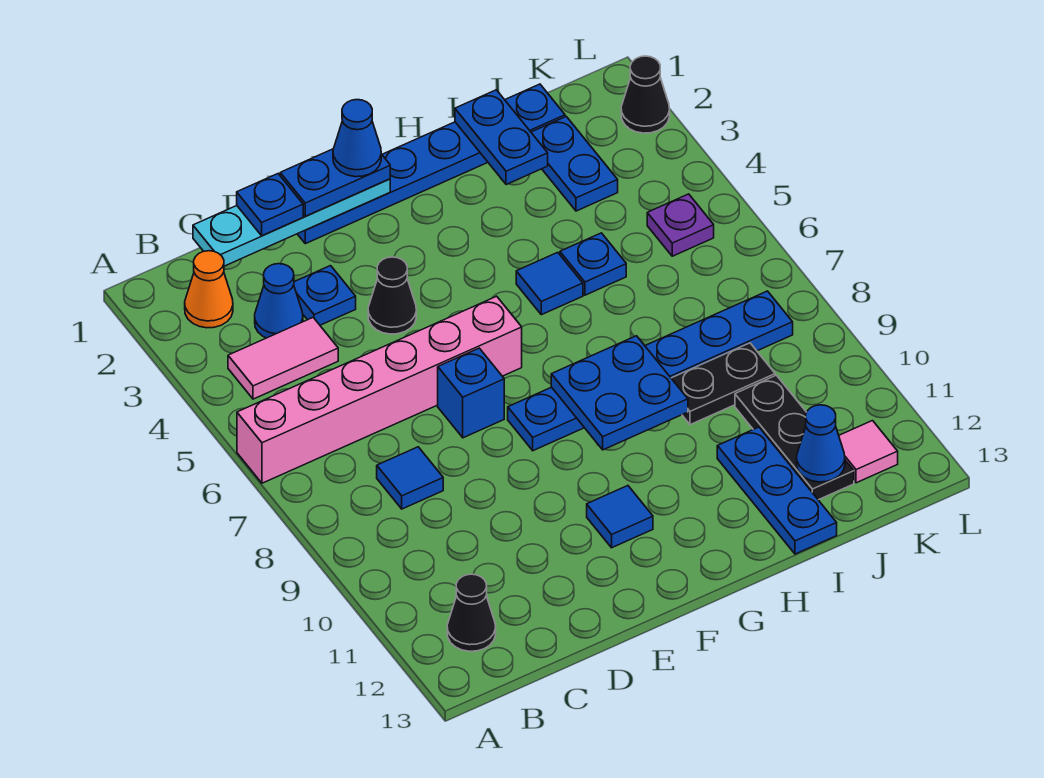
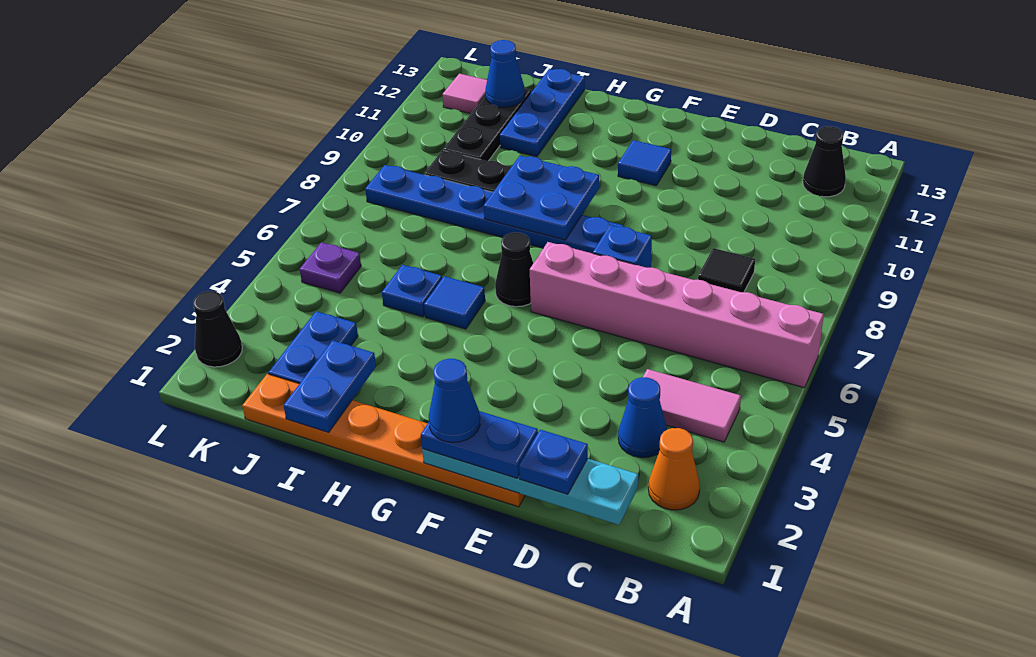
blue tile C8 level 1 -> black tile C8 level 1
blue plate D3 level 1 -> none
blue plate E1:J1 level 1 -> orange plate E1:J1 level 1
black cone E4 level 1 -> black cone G6 level 1

